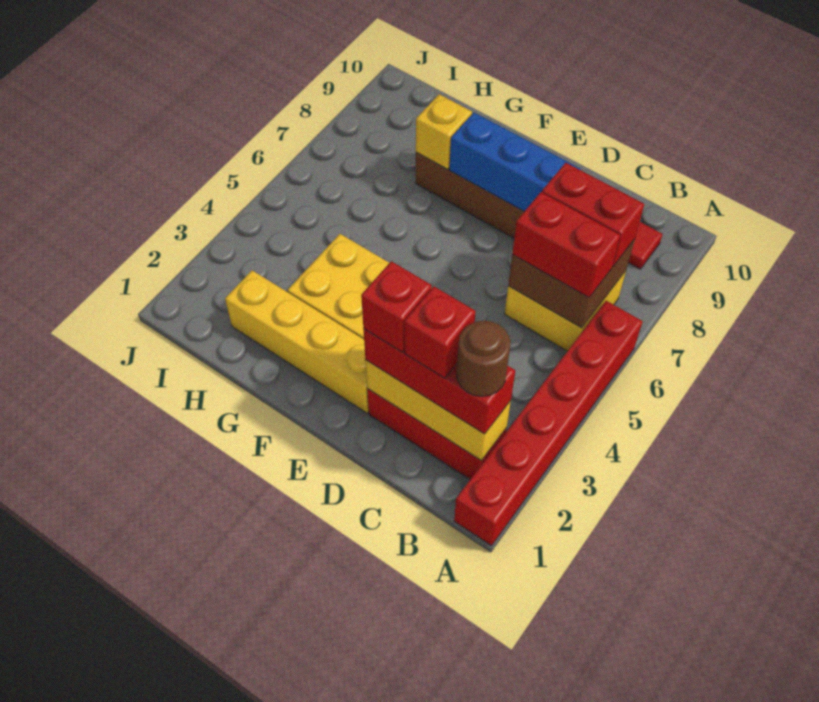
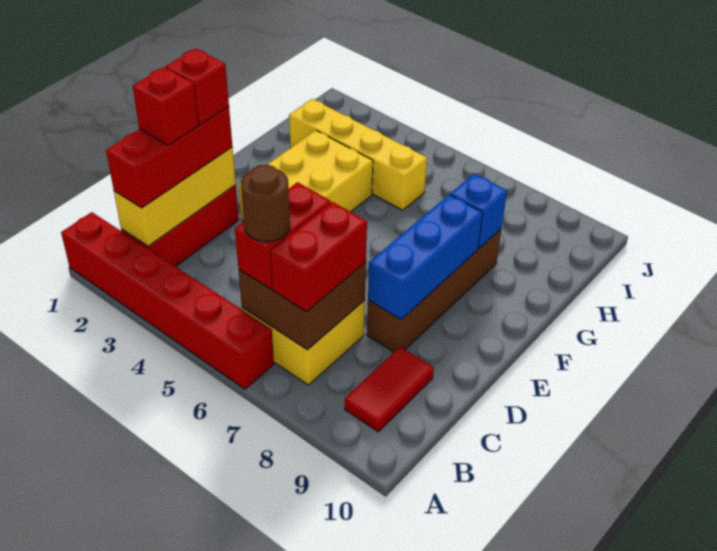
brown round brick B2 level 4 -> brown round brick B6 level 4
yellow brick E2:H2 level 1 -> yellow brick H2:H5 level 1
yellow brick G8 level 2 -> blue brick G8 level 2

